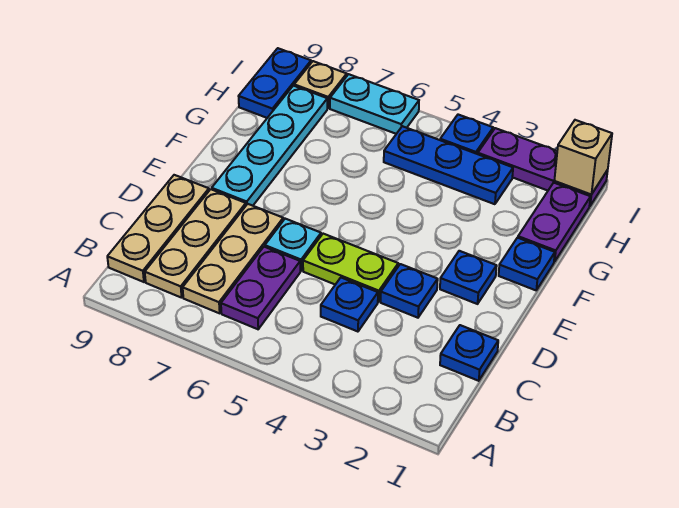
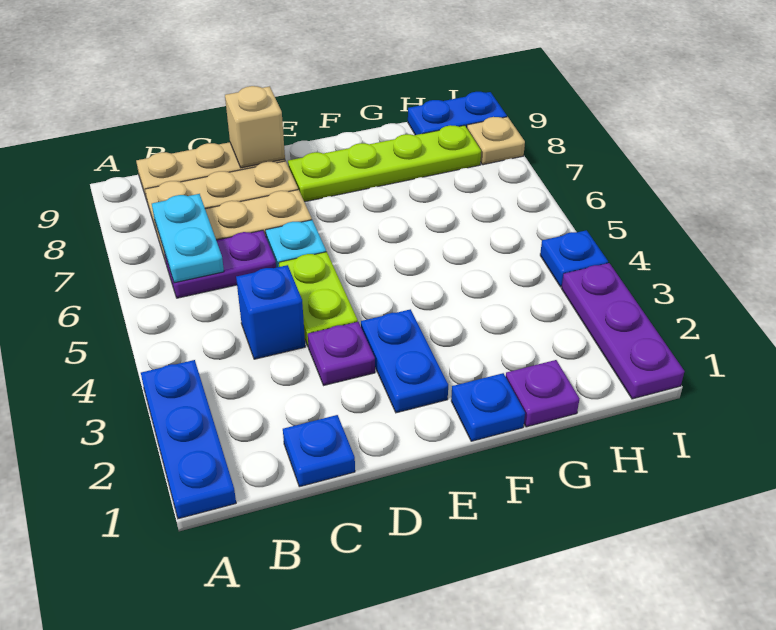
blue plate C4 level 1 -> blue brick C4 level 1
blue plate D3 level 1 -> purple plate D3 level 1
blue plate E2 level 1 -> blue plate E2:E3 level 1
cyan plate E8:H8 level 1 -> lime plate E8:H8 level 1
purple plate G1:H1 level 1 -> purple plate G1 level 1
blue plate H3:H5 level 1 -> blue plate A1:A3 level 1
tan brick I1 level 2 -> tan brick D9 level 2
cyan plate I6:I7 level 1 -> cyan plate B6:B7 level 2

